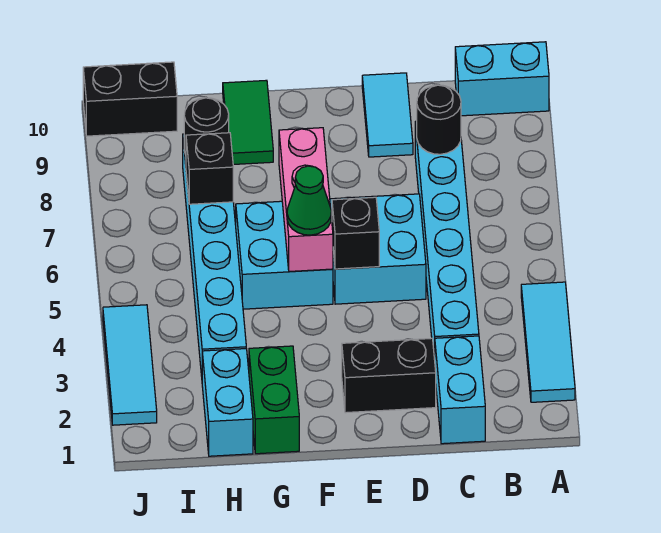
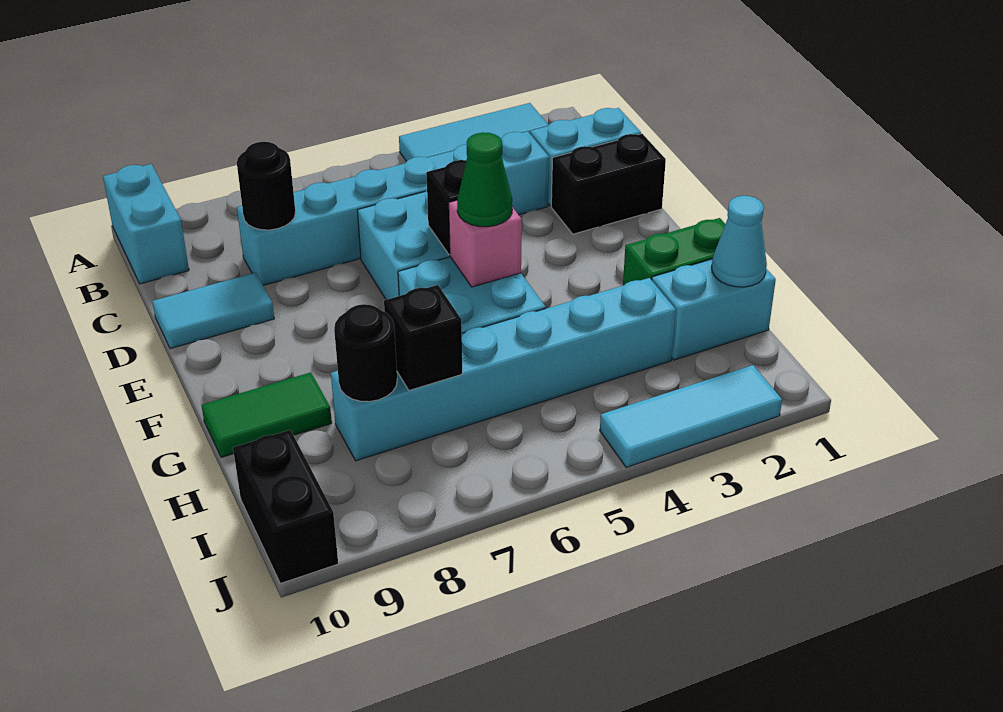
black brick D2:E2 level 1 -> black brick D1:D2 level 1
pink brick F5:F7 level 2 -> pink brick F5 level 2
none -> cyan cone H1 level 2

